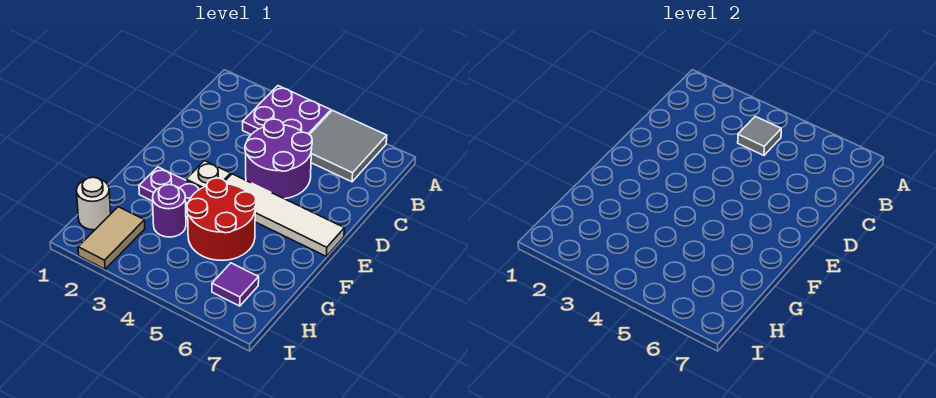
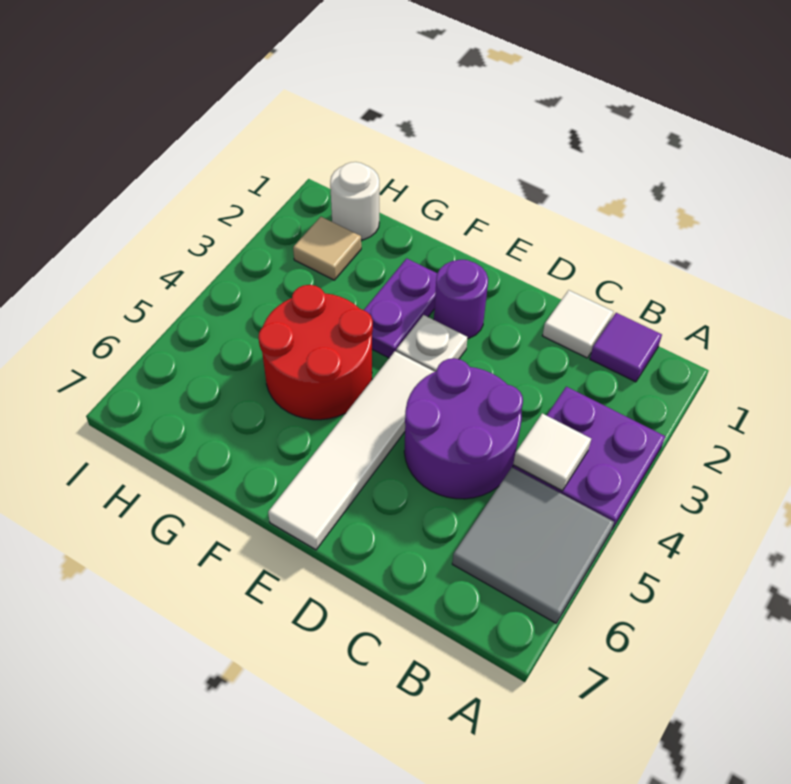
grey tile B4 level 2 -> white tile B4 level 2
none -> white tile C1 level 1
purple round brick G3 level 1 -> purple round brick E2 level 1
tan tile H2:I2 level 1 -> tan tile H2 level 1
purple tile H6 level 1 -> purple tile B1 level 1

